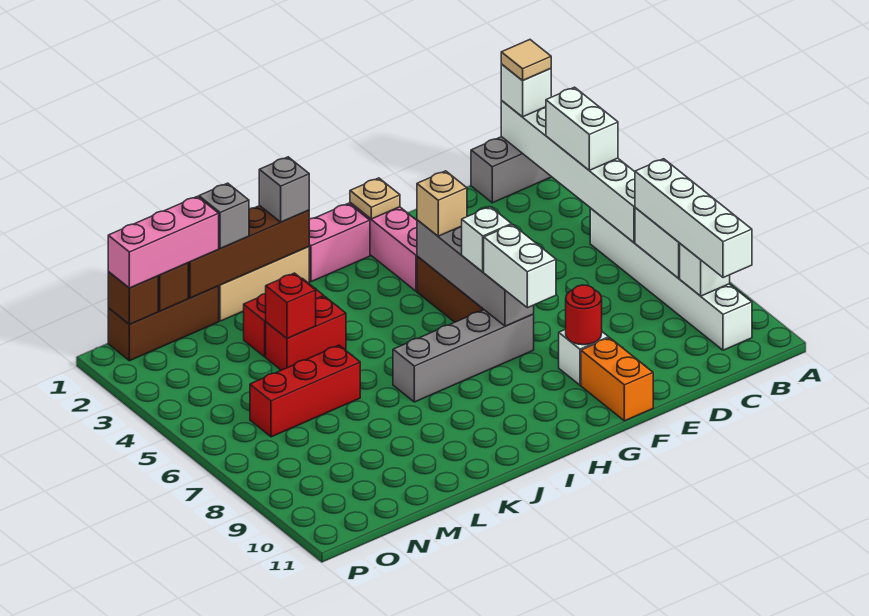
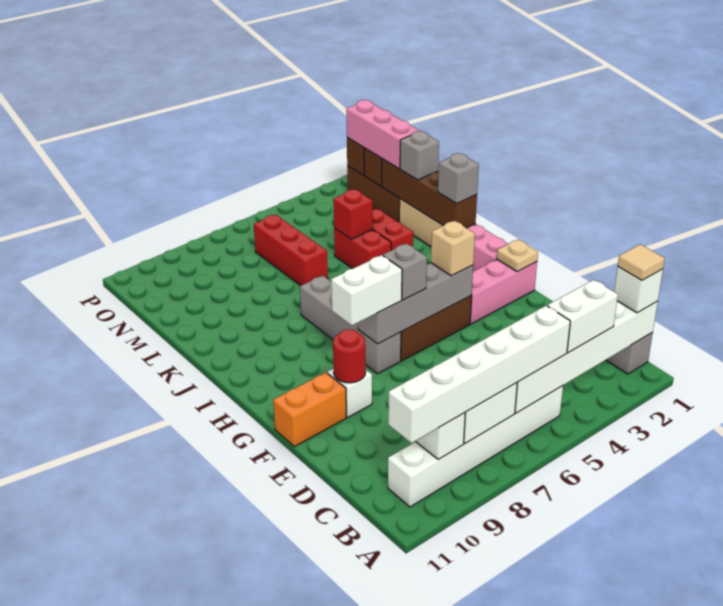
white brick B7:B10 level 3 -> white brick B5:B10 level 3
white brick G6 level 3 -> grey brick G6 level 3

